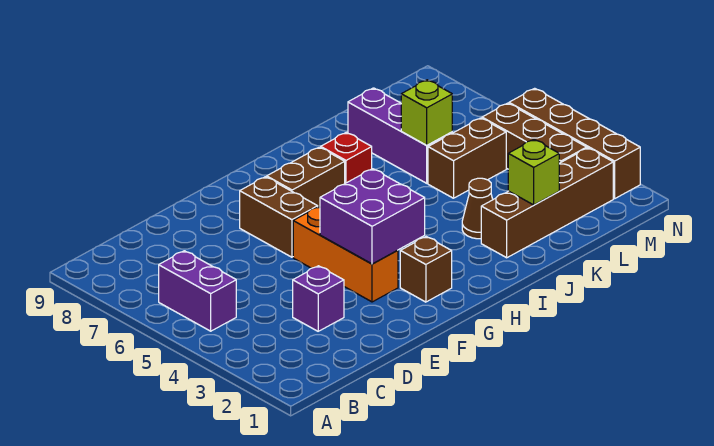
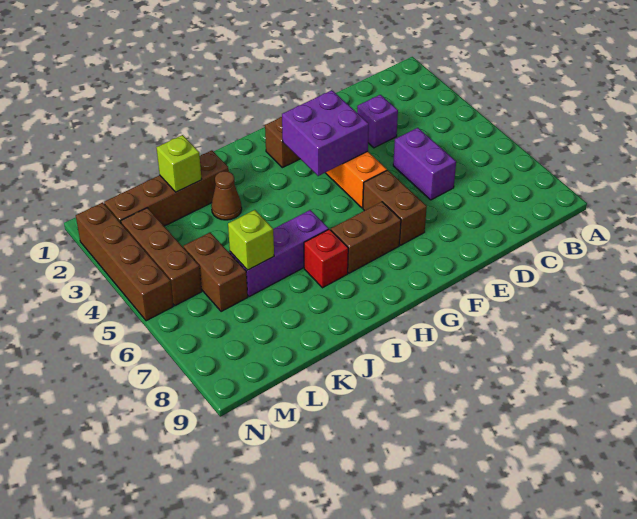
purple brick B5:B6 level 1 -> purple brick D5:D6 level 1
brown brick K5:L5 level 1 -> brown brick L5:L6 level 1
purple brick K6:K8 level 1 -> purple brick I6:K6 level 1

